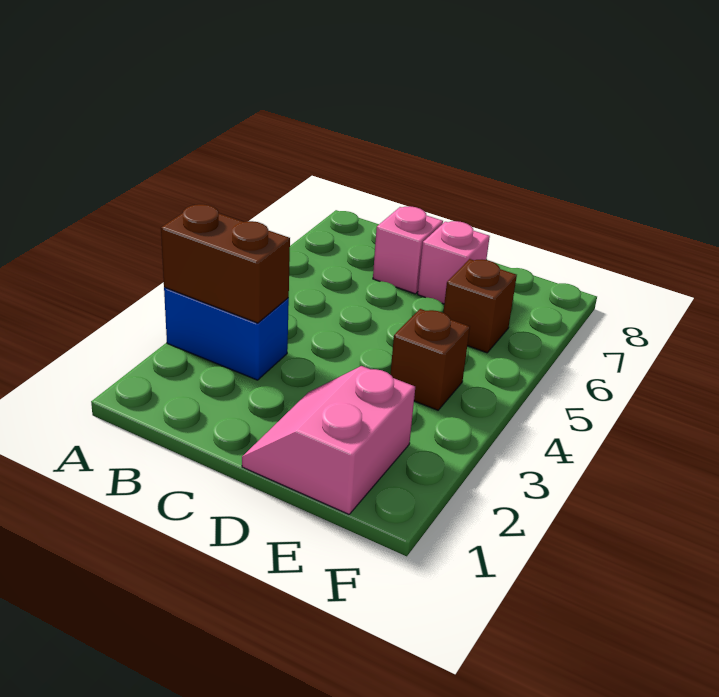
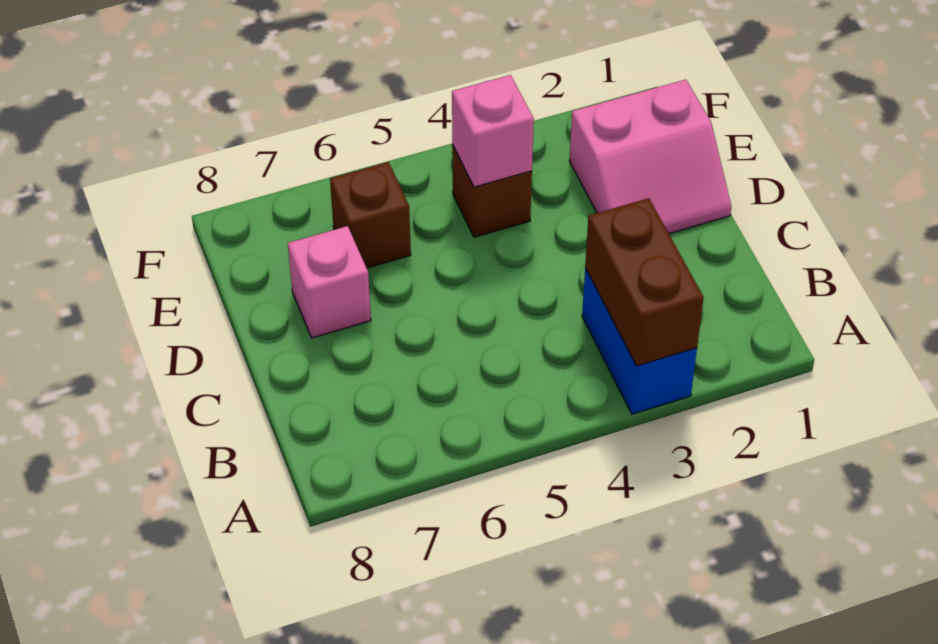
pink brick C7 level 1 -> pink brick E4 level 2

